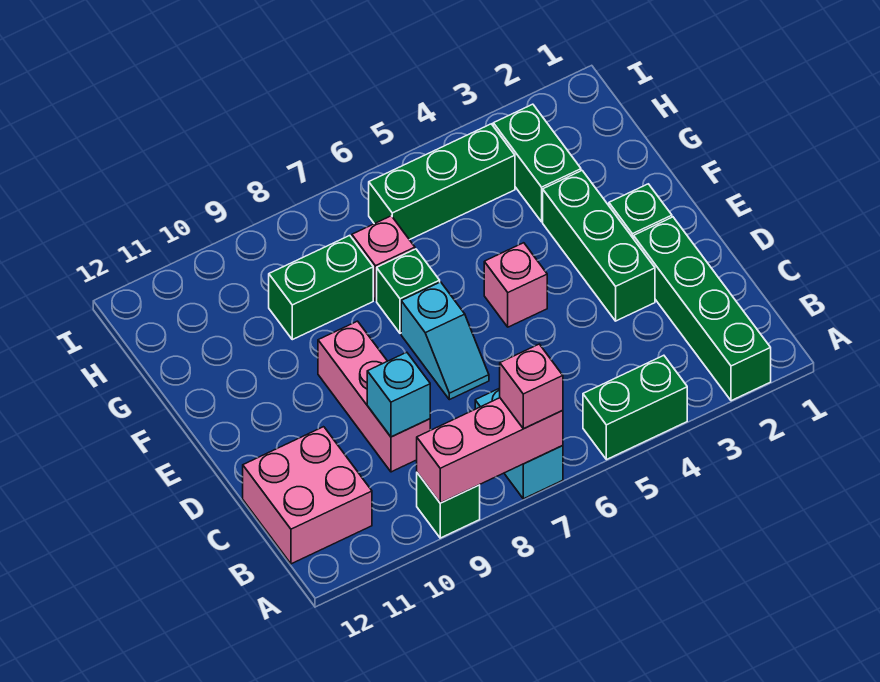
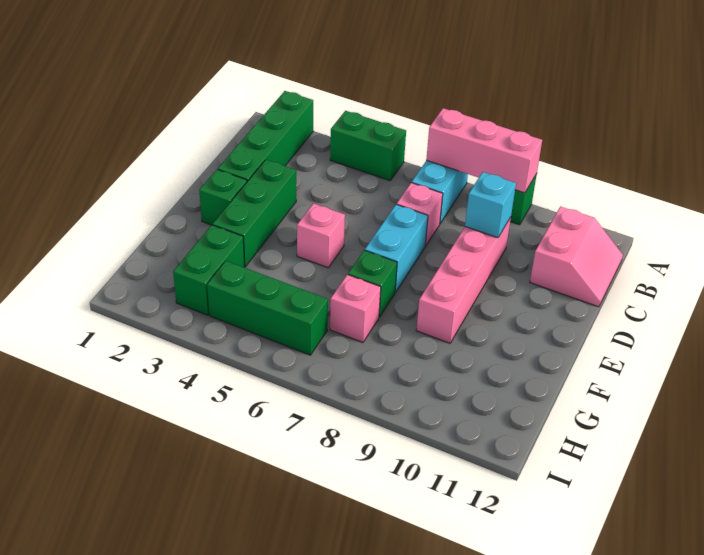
pink brick A7 level 3 -> pink brick C7 level 1
pink brick B11:C12 level 1 -> pink slope B11:C12 level 1 top 11
pink brick C9:E9 level 1 -> pink brick C9:F9 level 1
cyan slope D7:E7 level 1 top E -> cyan brick D7:E7 level 1
green brick G8:G9 level 1 -> none

